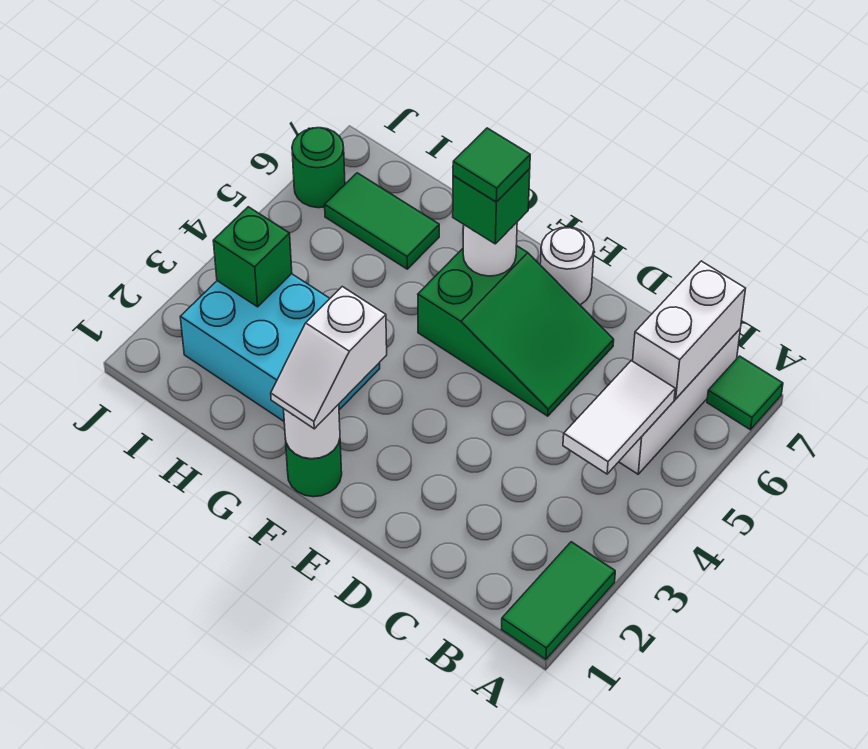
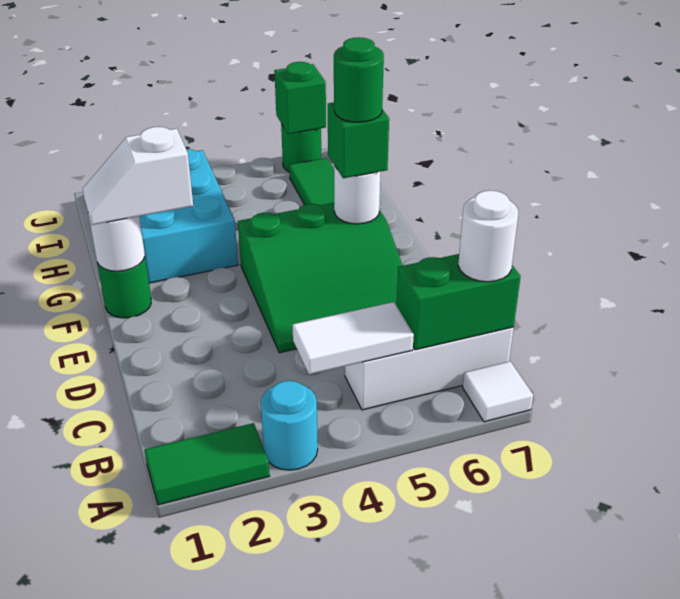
none -> cyan round brick A3 level 1
green tile A7 level 1 -> white tile A7 level 1
white brick B6:B7 level 2 -> green brick B6:B7 level 2
green slope D5:F6 level 1 top F -> green slope D4:F6 level 1 top F
white round brick E7 level 1 -> white round brick B7 level 3
green tile F6 level 4 -> green round brick F6 level 4
green brick I3 level 2 -> green brick J6 level 2

